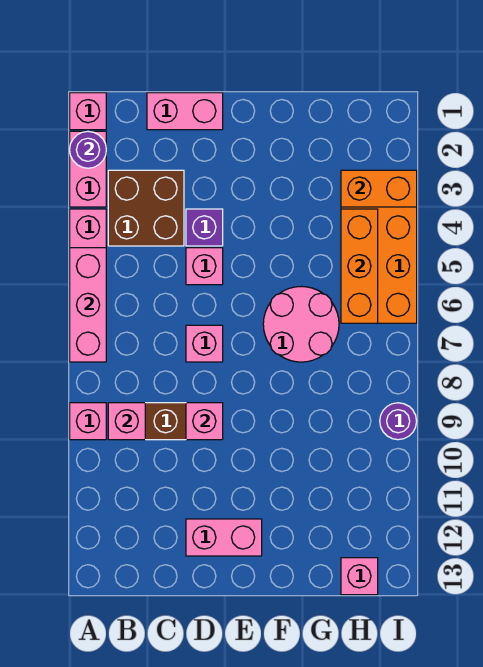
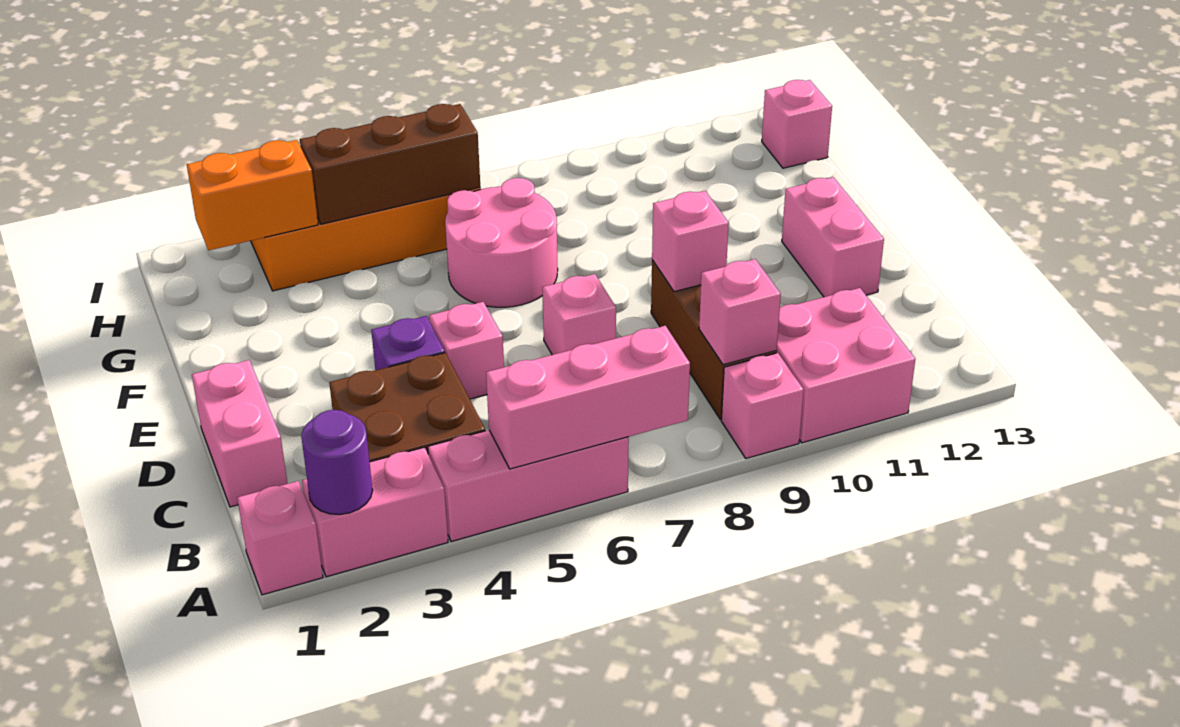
none -> pink brick A10:B11 level 1
orange brick H3:I3 level 2 -> orange brick H2:H3 level 2
orange brick H4:H6 level 2 -> brown brick H4:H6 level 2
purple round brick I9 level 1 -> none

